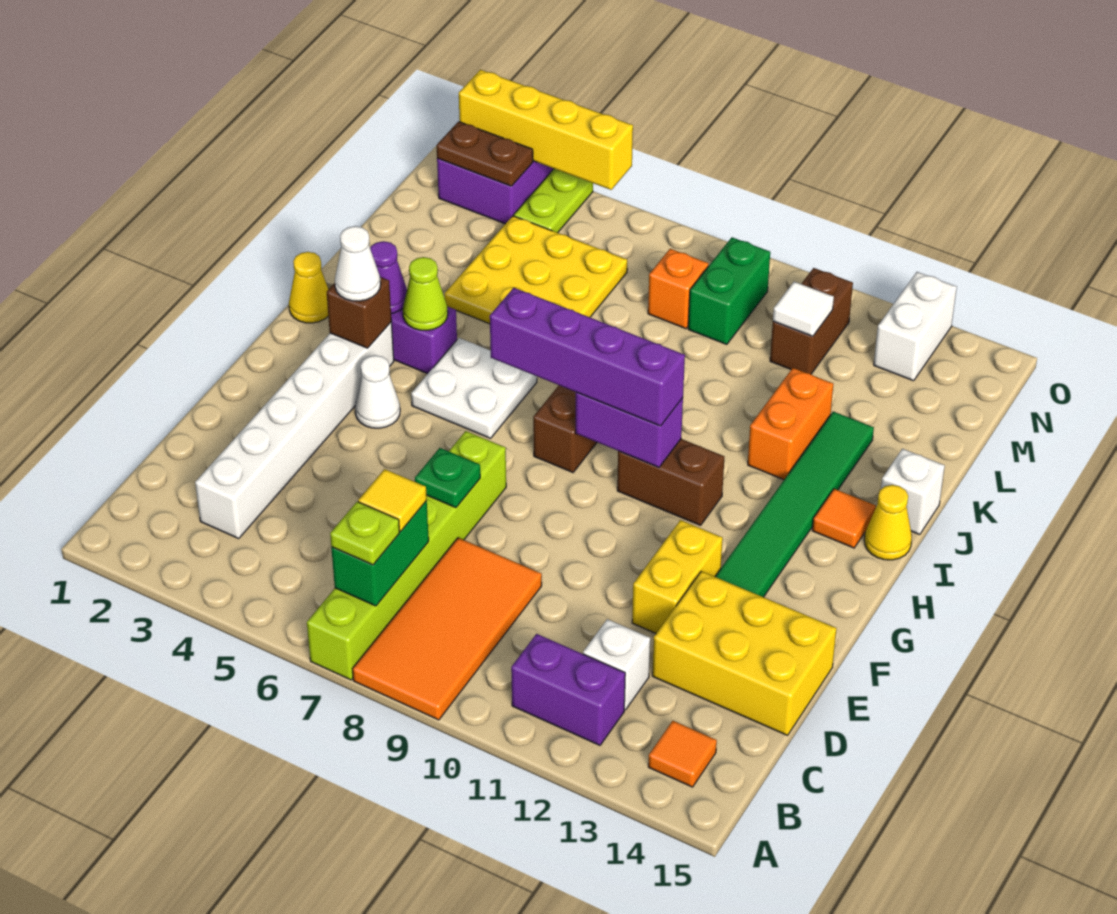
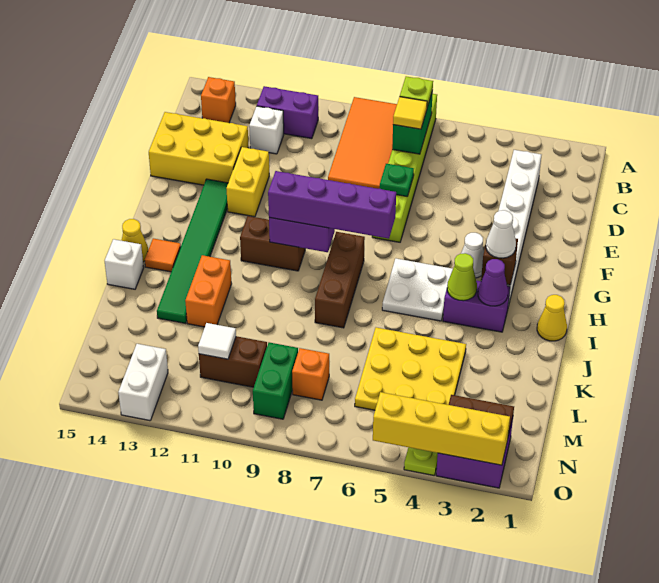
orange tile B14 level 1 -> orange brick B14 level 1
brown brick M11:N11 level 1 -> brown brick M10:M11 level 1

